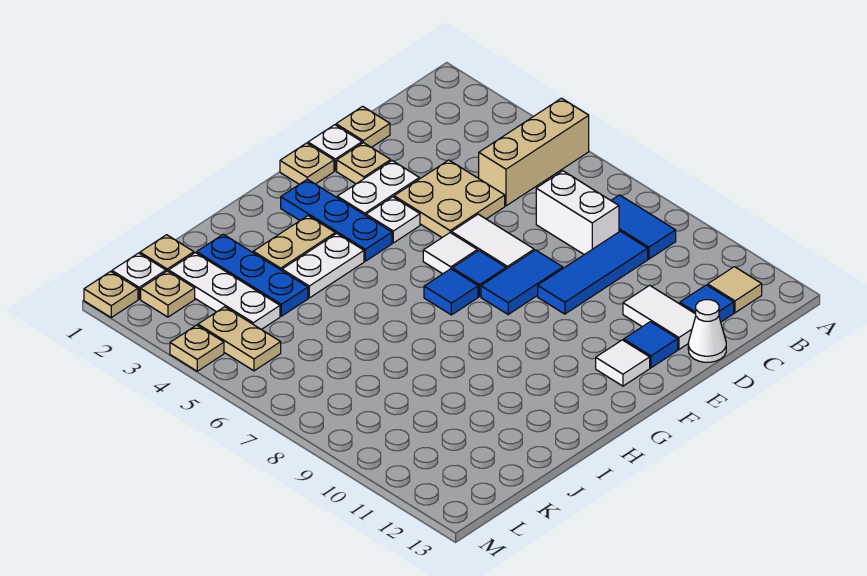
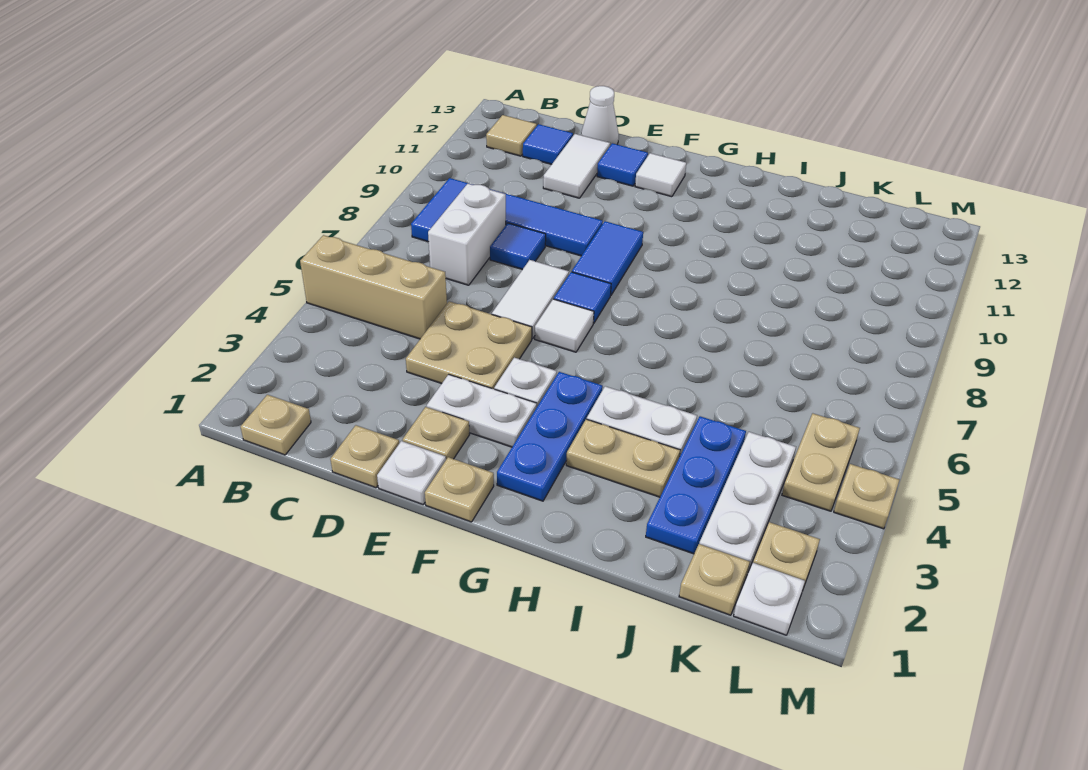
blue tile E8:F8 level 1 -> blue tile F8:F9 level 1
blue tile G7 level 1 -> blue tile D8 level 1
tan plate M1 level 1 -> tan plate B1 level 1

